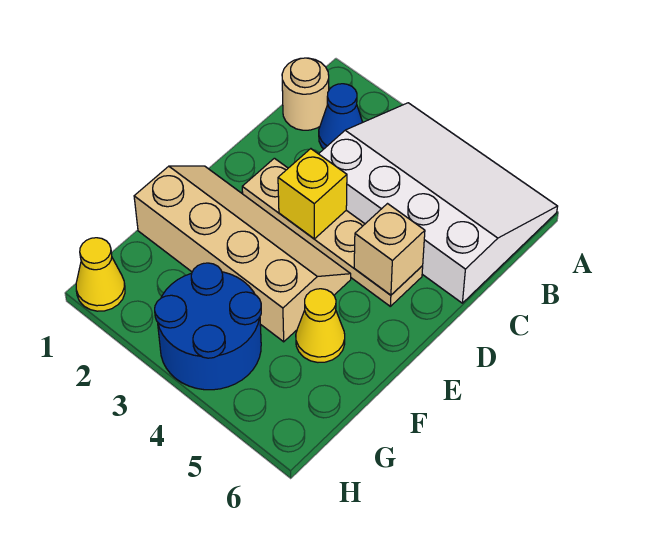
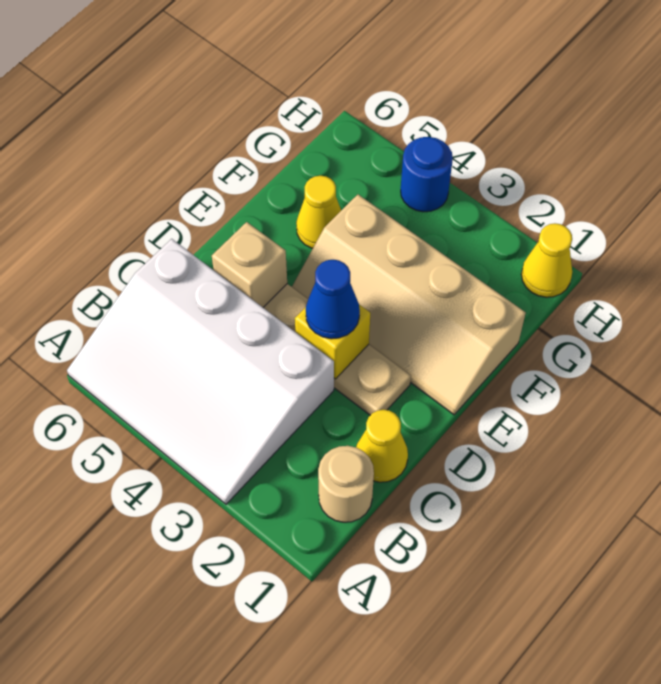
blue cone B2 level 1 -> blue cone D3 level 3
none -> yellow cone C1 level 1
blue round brick G3:H4 level 1 -> blue round brick H4 level 1

